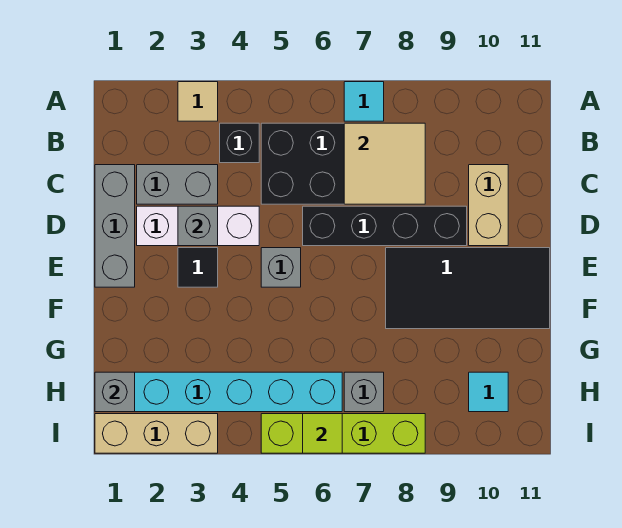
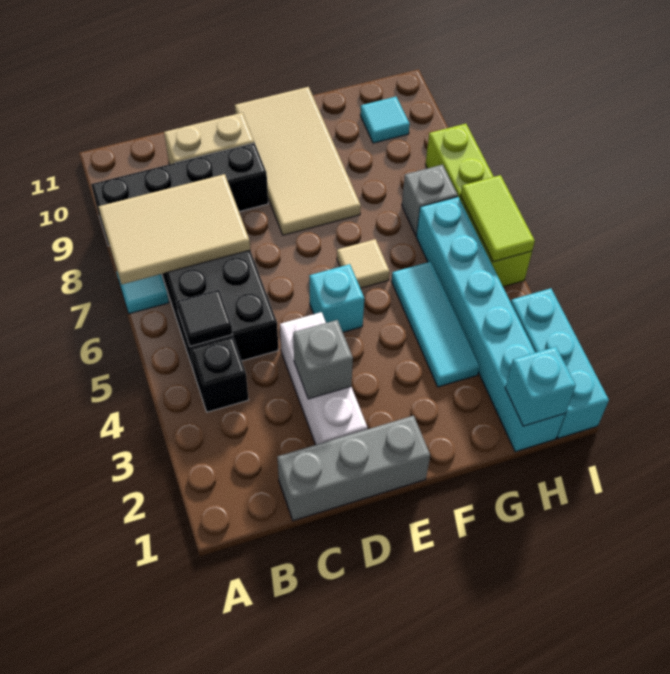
tan tile A3 level 1 -> tan tile F6 level 1
tan tile B7:C8 level 2 -> tan tile A7:C8 level 2
grey brick C2:C3 level 1 -> none
black brick D6:D9 level 1 -> black brick A9:D9 level 1
black tile E3 level 1 -> black tile B5 level 2
grey brick E5 level 1 -> cyan brick E5 level 1
black tile E8:F11 level 1 -> tan tile E8:F11 level 1
none -> cyan tile G3:G5 level 1
grey brick H1 level 2 -> cyan brick H1 level 2
tan brick I1:I3 level 1 -> cyan brick I1:I3 level 1
lime tile I6 level 2 -> lime tile I5:I6 level 2

